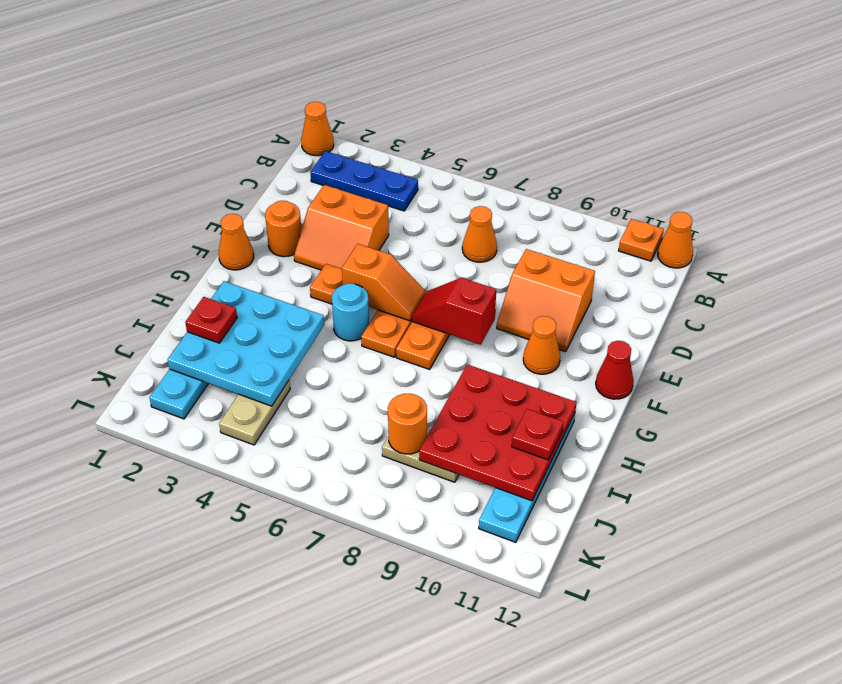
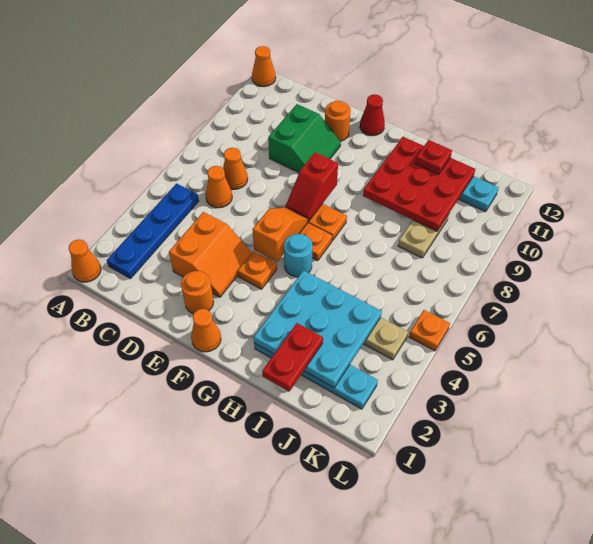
orange plate A11 level 1 -> orange plate L5 level 1
blue plate B2:B4 level 1 -> blue plate B2:B5 level 1
orange slope D9:E10 level 1 top D -> green slope D9:E10 level 1 top D
orange cone F10 level 1 -> orange cone C6 level 1
red plate I2 level 3 -> red plate I1:I2 level 3
orange round brick J8 level 2 -> orange round brick E11 level 1

